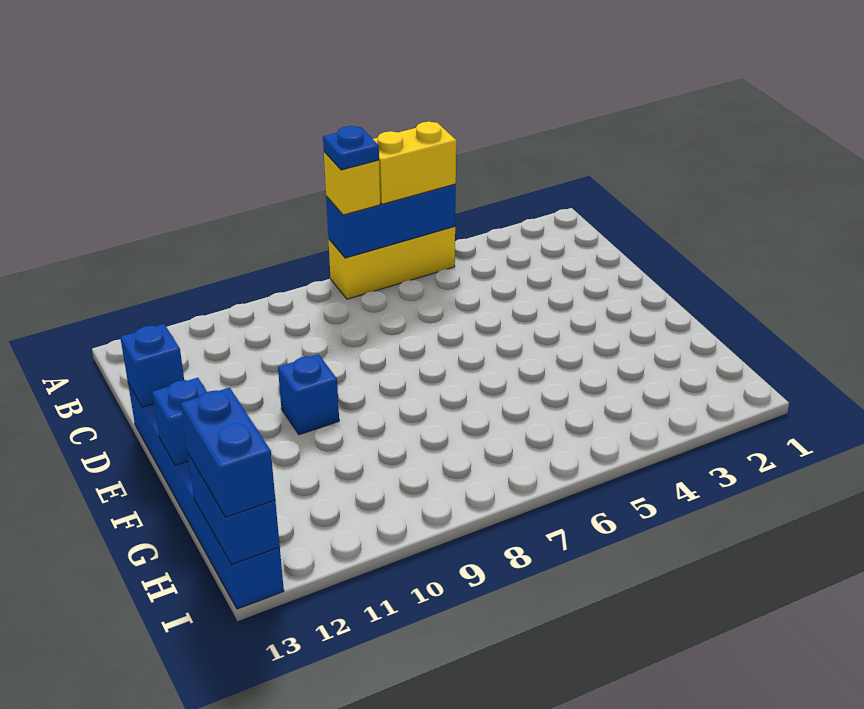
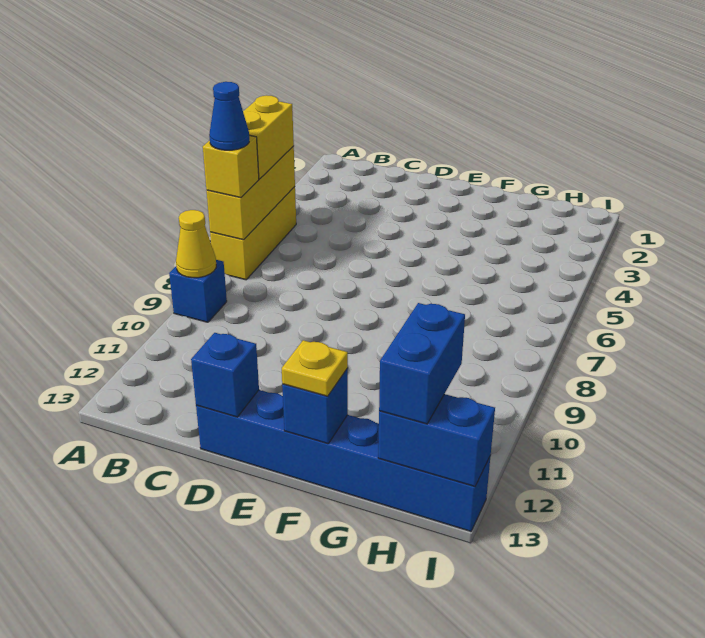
blue brick A5:A7 level 2 -> yellow brick A5:A7 level 2
blue plate A7 level 4 -> blue cone A7 level 4
none -> yellow cone A9 level 2
blue brick E10 level 1 -> blue brick A9 level 1
none -> yellow plate F13 level 3
blue brick H13:I13 level 3 -> blue brick H12:H13 level 3

